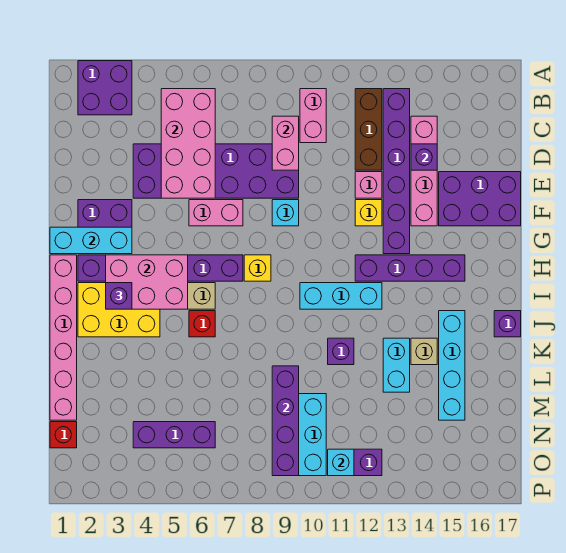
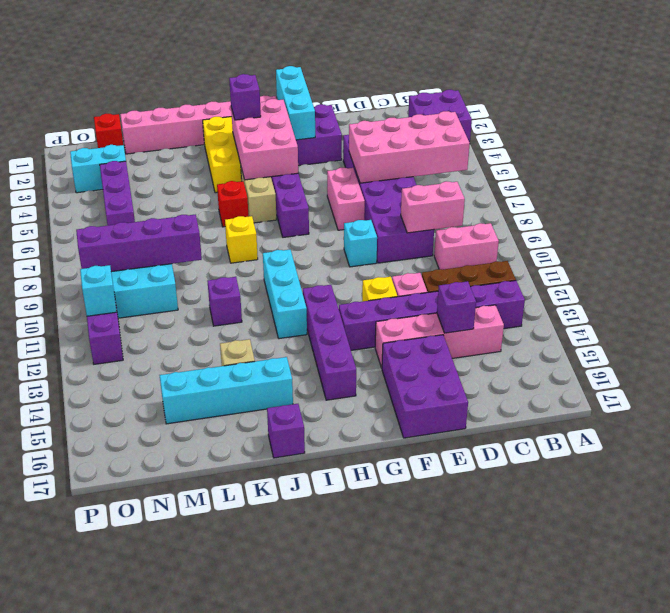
yellow brick H8 level 1 -> yellow brick J8 level 1
cyan brick K13:L13 level 1 -> cyan brick N3:O3 level 1

